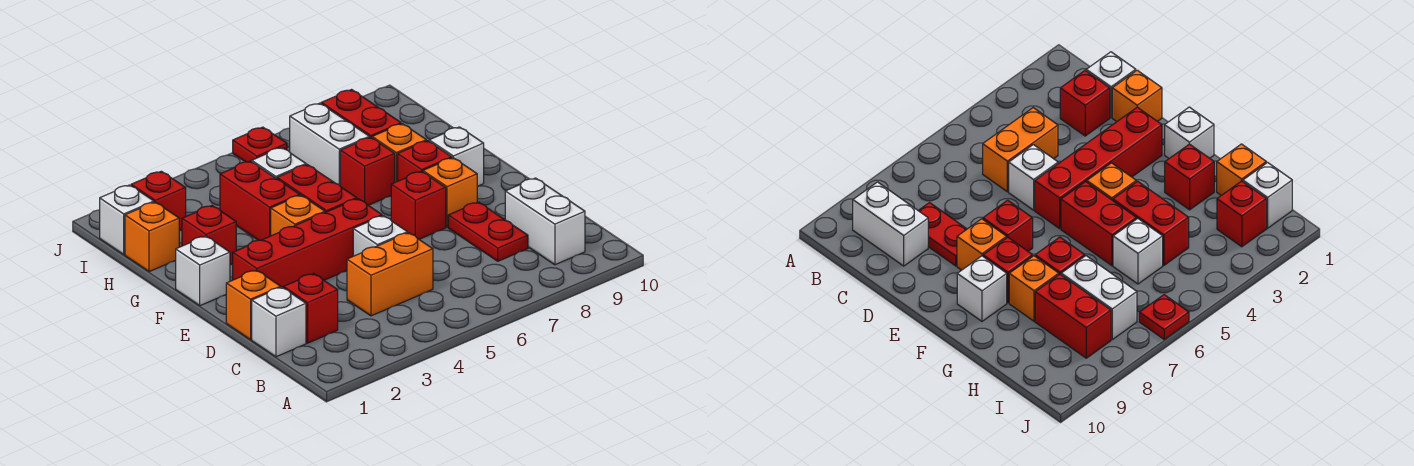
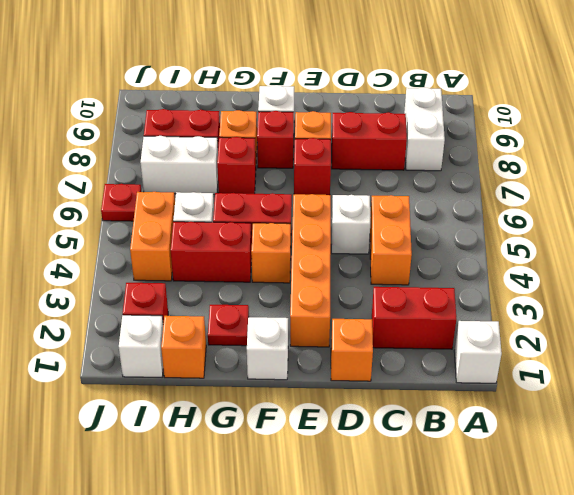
white brick B9:C9 level 1 -> white brick B8:B9 level 1
white brick C1 level 1 -> white brick A1 level 1
red brick C2 level 1 -> red brick B2:C2 level 1
red plate C8:D8 level 1 -> red brick C8:D8 level 1
red brick E2:E5 level 1 -> orange brick E2:E5 level 1
red brick G2 level 1 -> red plate G2 level 1
none -> orange brick I4:I5 level 1

